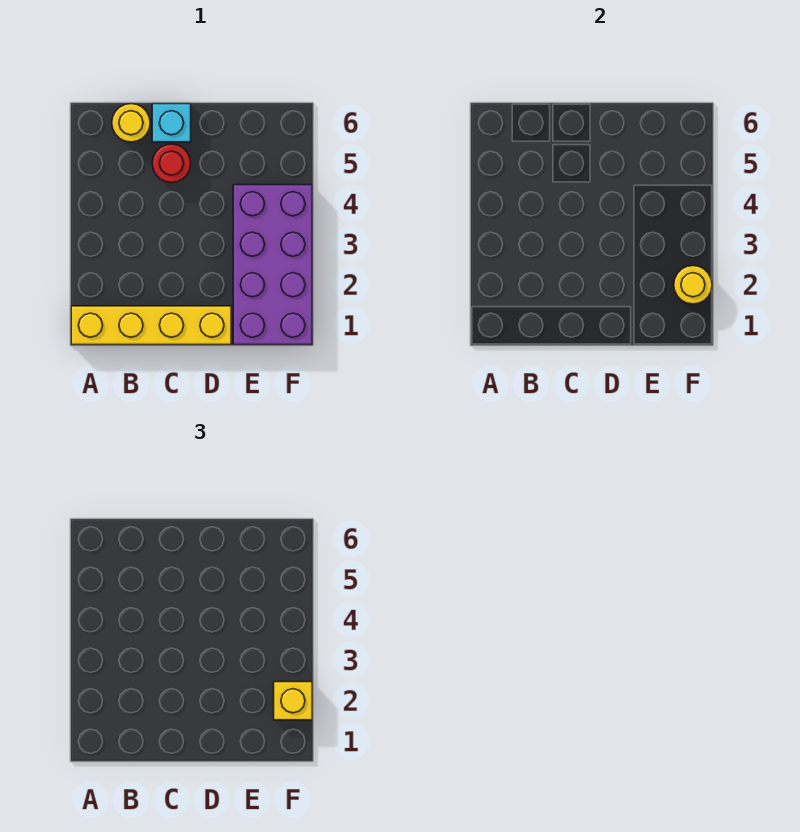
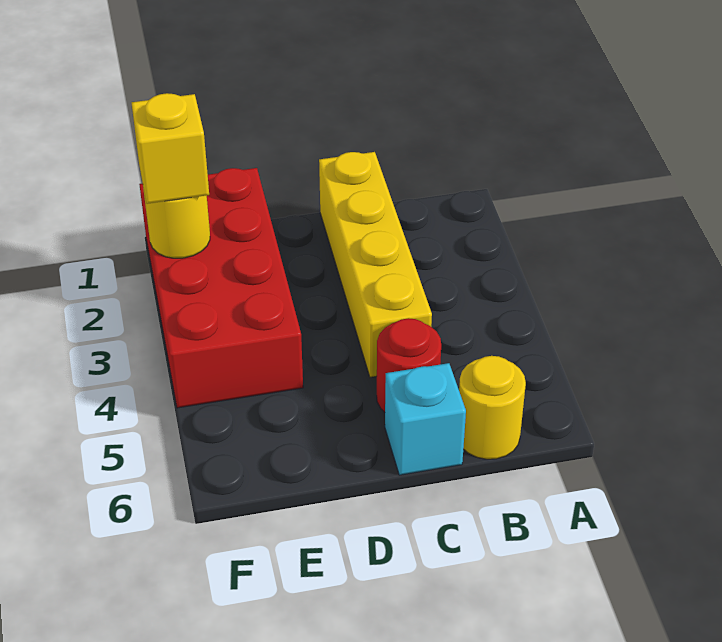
yellow brick A1:D1 level 1 -> yellow brick C1:C4 level 1
purple brick E1:F4 level 1 -> red brick E1:F4 level 1

